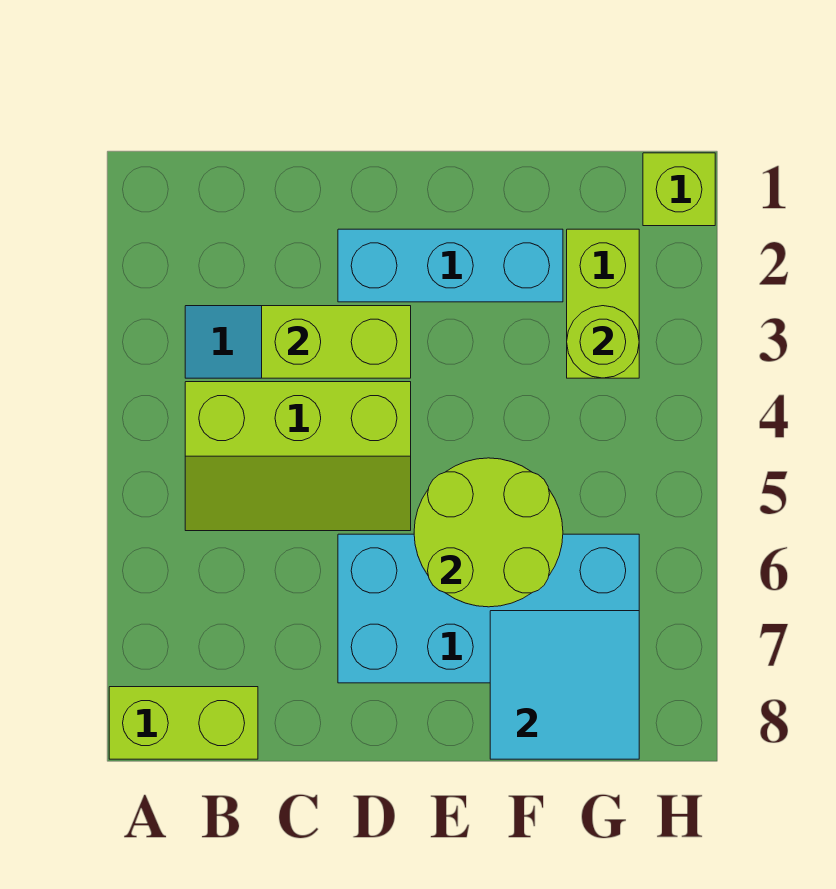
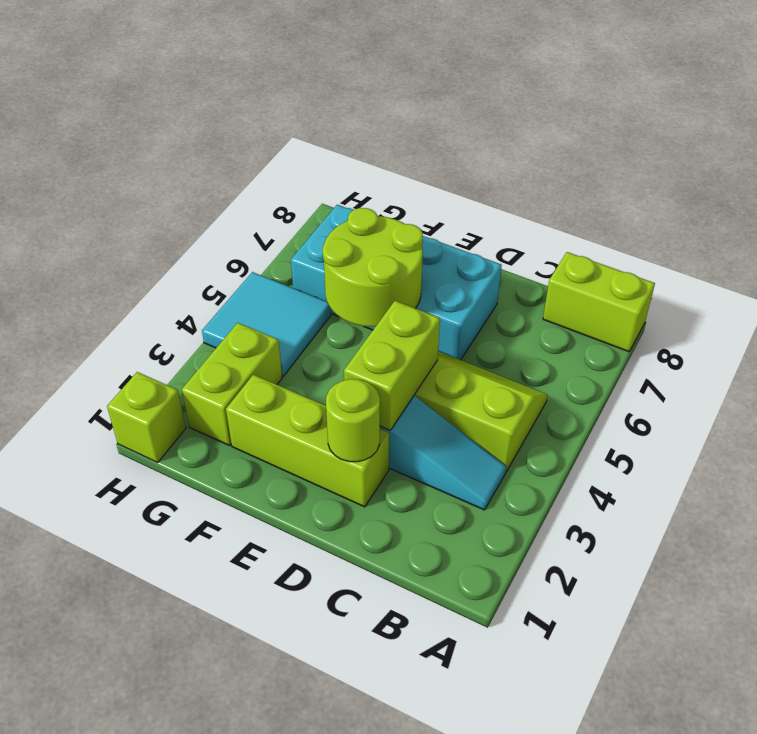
lime brick C3:D3 level 2 -> lime brick D3:D4 level 2
cyan brick D2:F2 level 1 -> lime brick D2:F2 level 1
cyan tile F7:G8 level 2 -> cyan tile G4:H5 level 1
lime round brick G3 level 2 -> lime round brick D2 level 2

